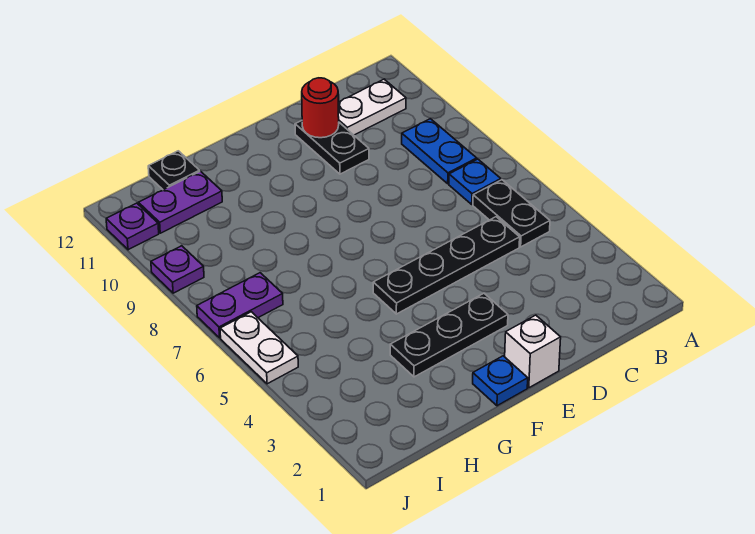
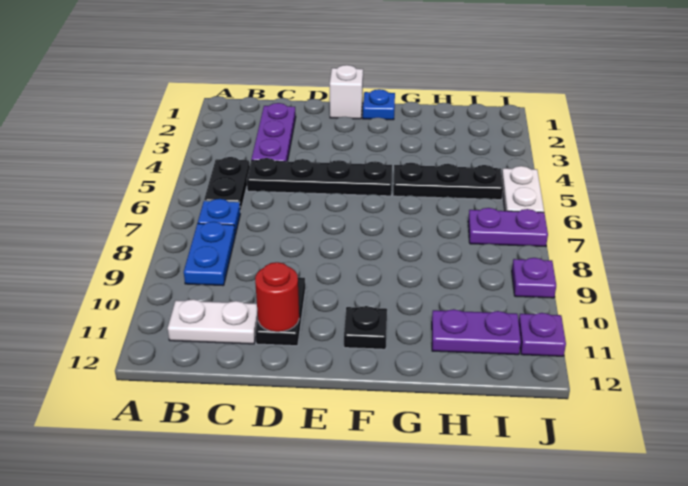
none -> purple plate C2:C4 level 1
black plate E3:G3 level 1 -> black plate G5:I5 level 1
black plate H12 level 1 -> black plate F11 level 1

